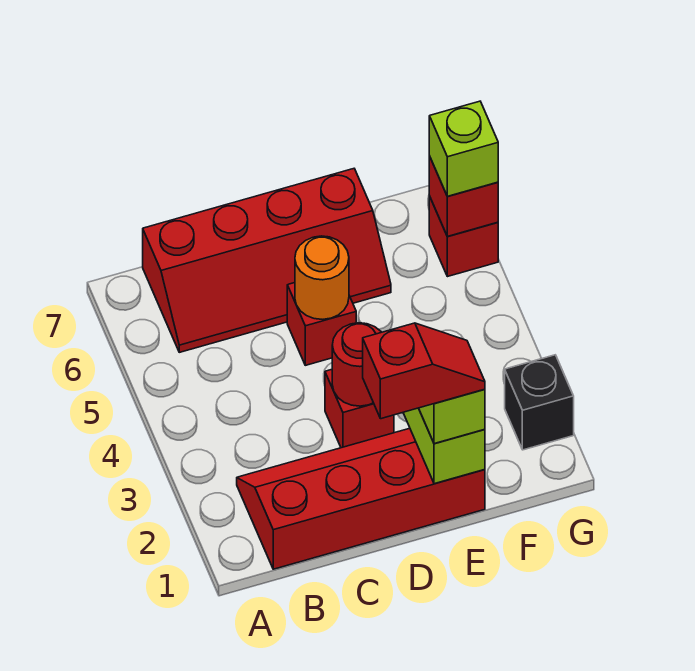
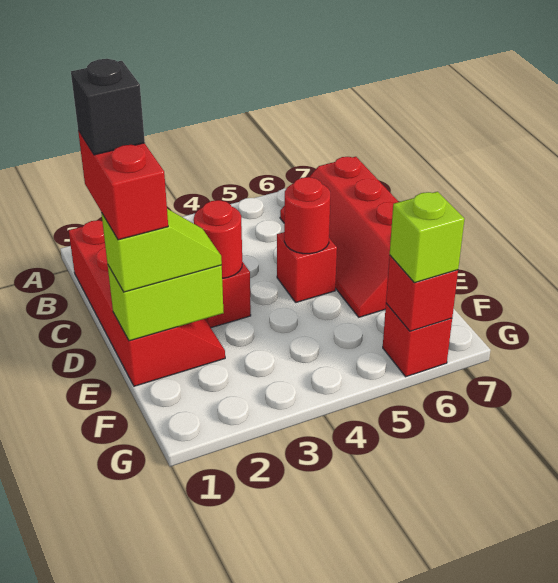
red slope D1:E1 level 4 top D -> red brick D1:E1 level 4
orange round brick D5 level 2 -> red round brick D5 level 2
black brick G2 level 1 -> black brick D1 level 5

